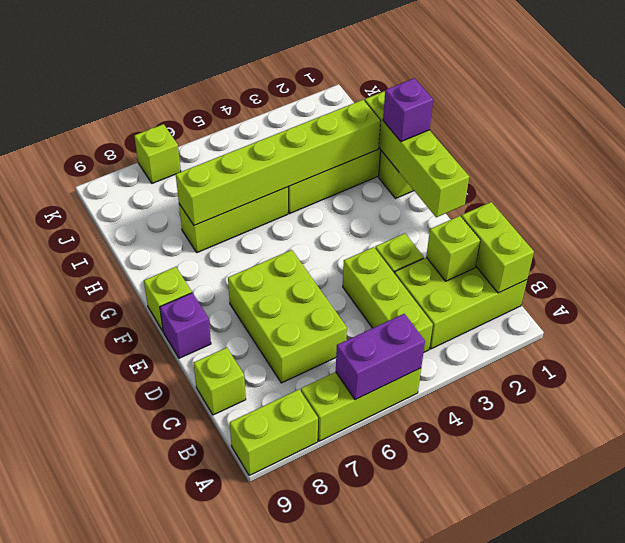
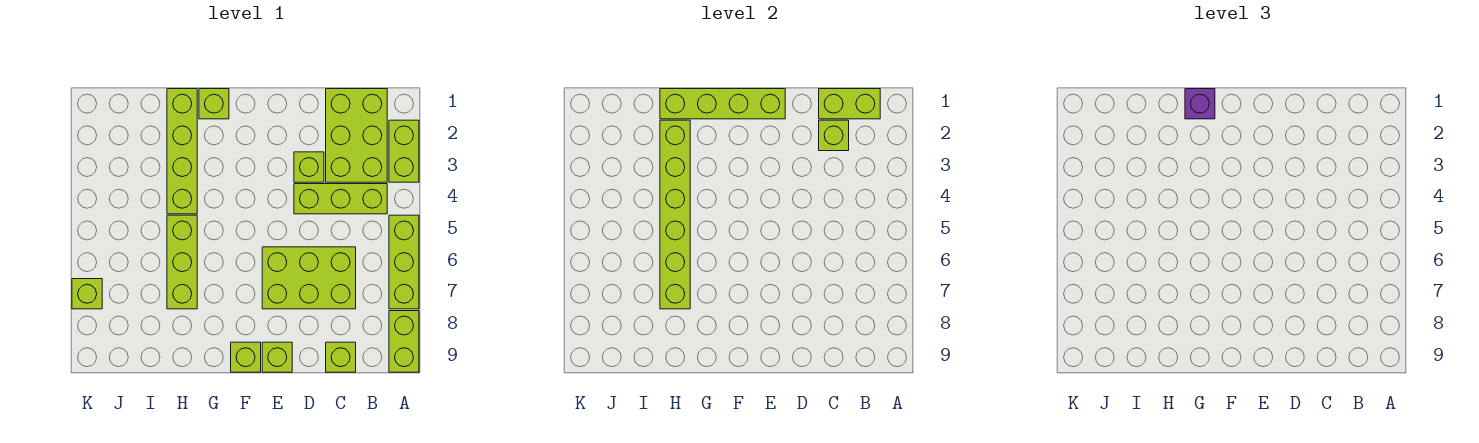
none -> lime brick A2:A3 level 1
purple brick A5:A6 level 2 -> none
purple brick E9 level 1 -> lime brick E9 level 1

